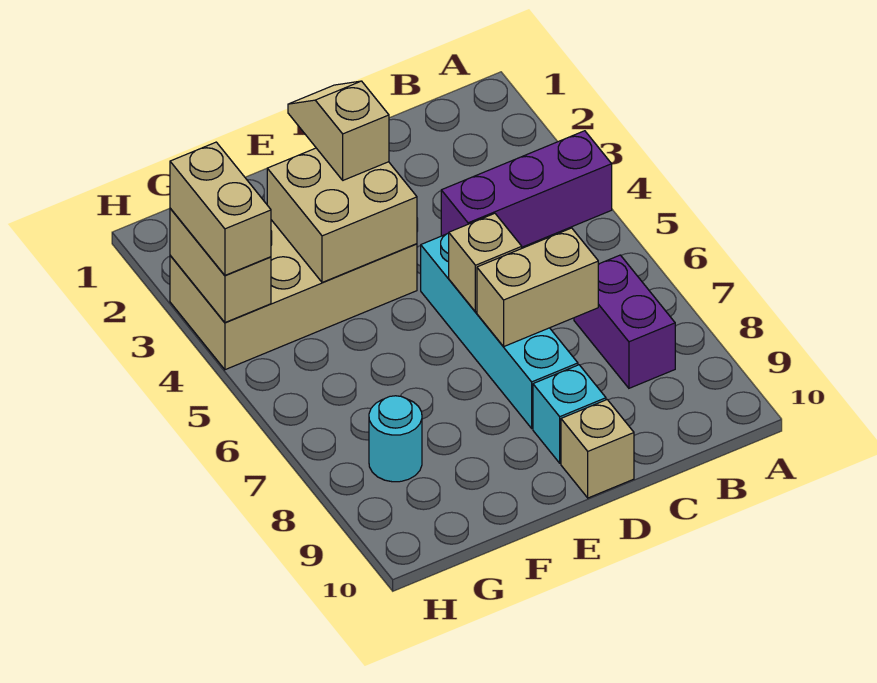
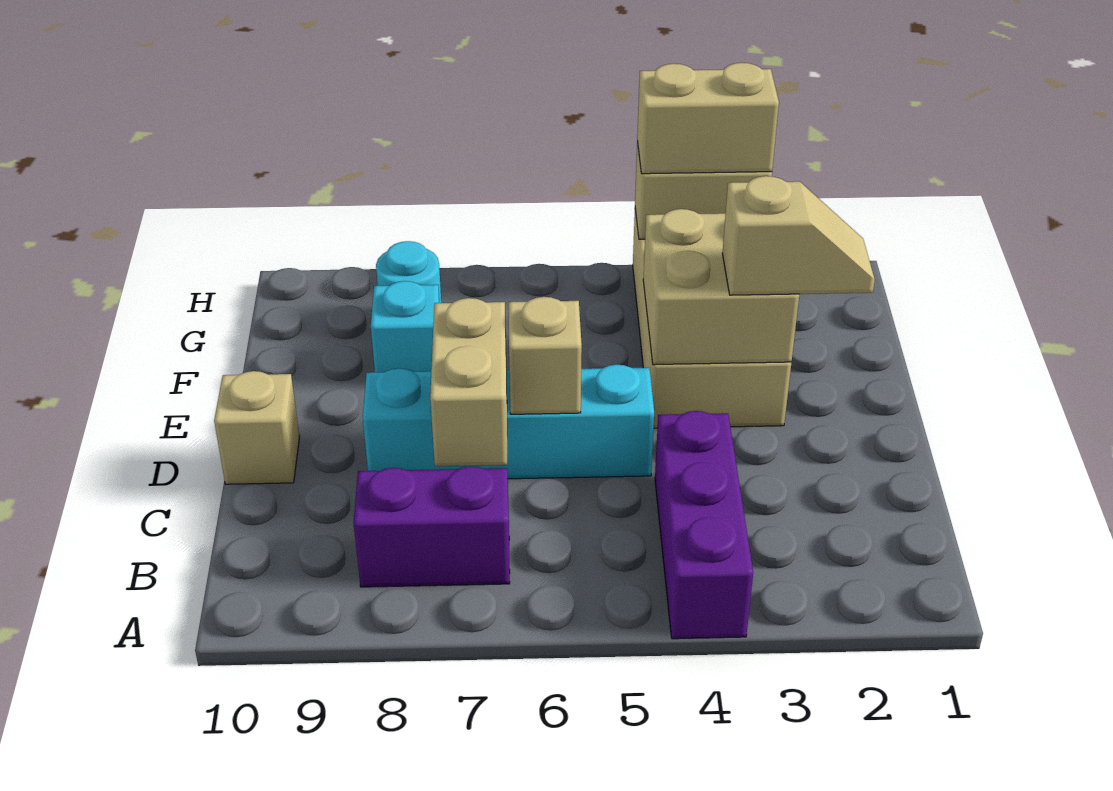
cyan brick D9 level 1 -> cyan brick F8 level 1

